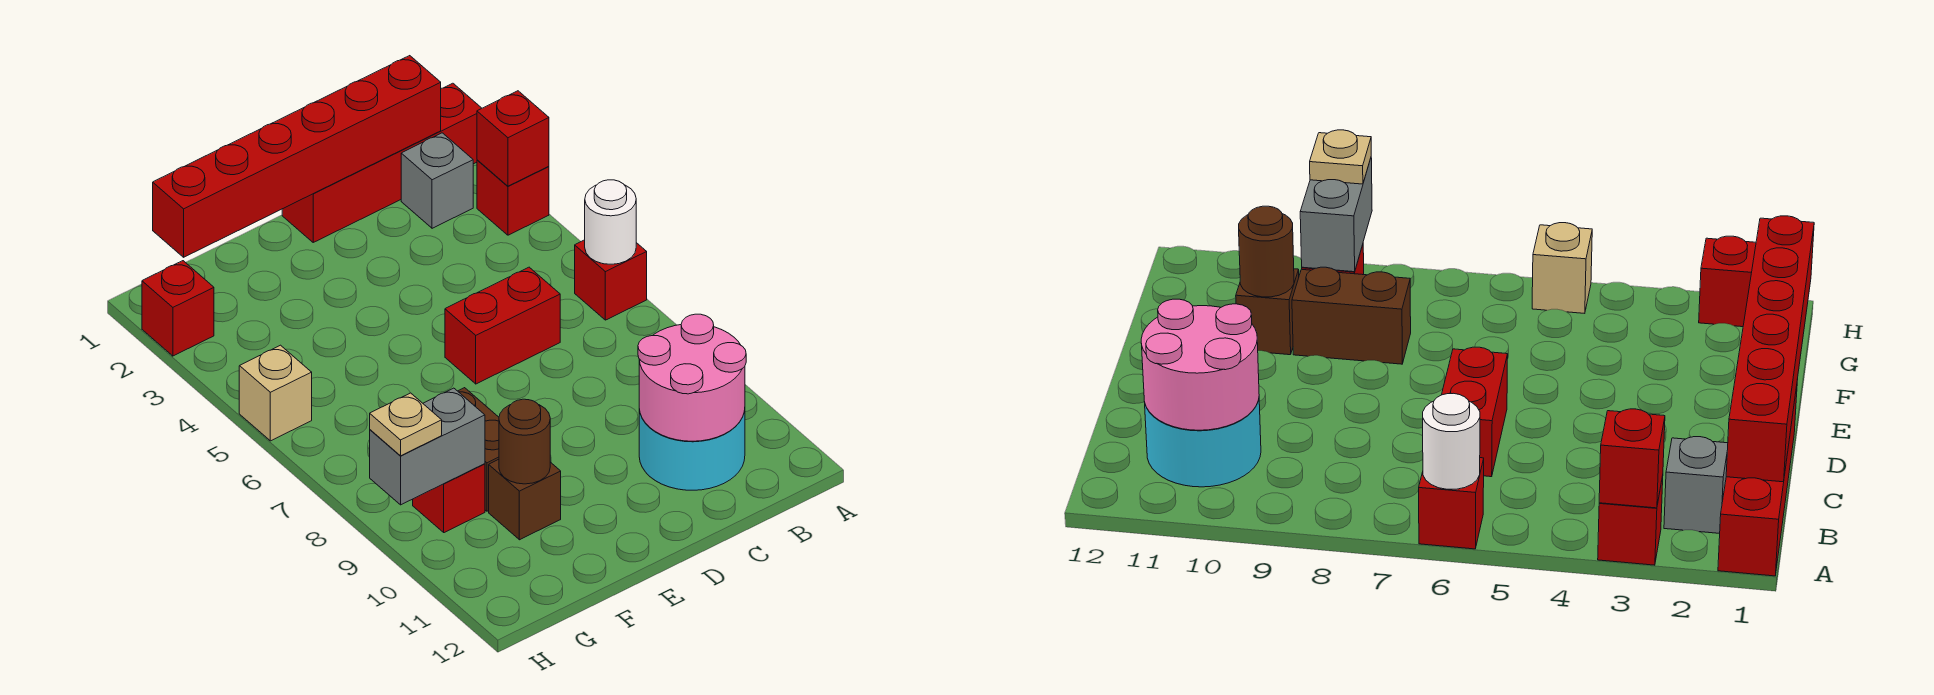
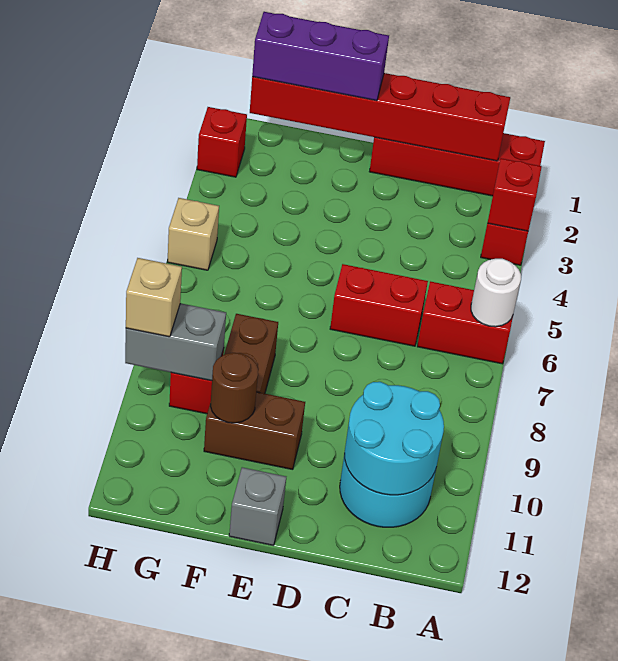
red brick A6 level 1 -> red brick A6:B6 level 1
grey brick B2 level 1 -> grey brick E12 level 1
pink round brick B10:C11 level 2 -> cyan round brick B10:C11 level 2
none -> purple brick E1:G1 level 3
brown brick F10 level 1 -> brown brick E10:F10 level 1
tan plate H9 level 3 -> tan brick H9 level 3

